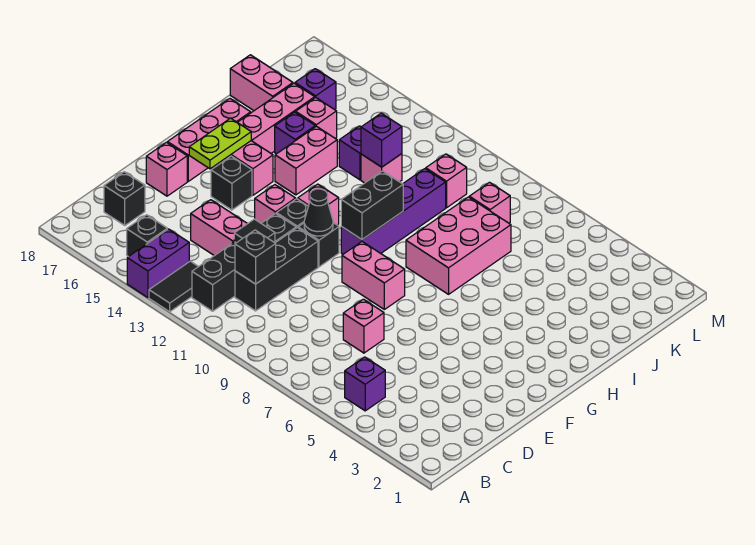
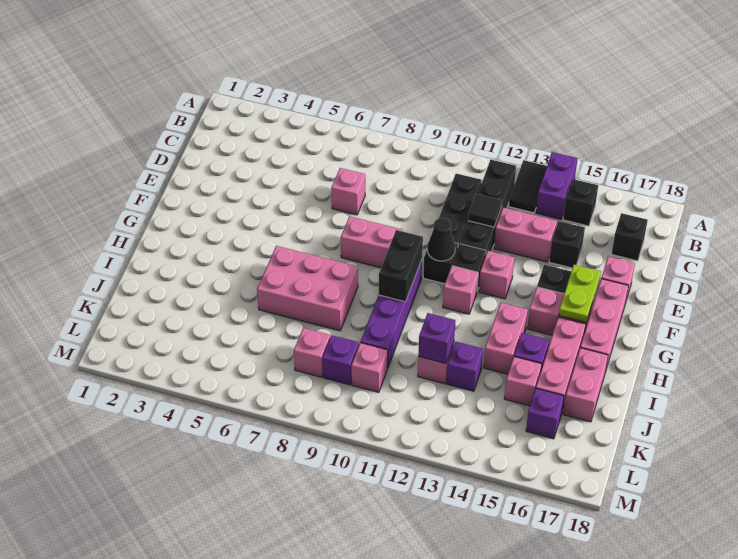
purple brick B5 level 1 -> purple brick K9 level 1
black brick C11 level 2 -> black brick D15 level 1
pink brick H7:J8 level 1 -> pink brick H6:I8 level 1
pink brick J17:J18 level 1 -> pink brick I17:J17 level 1

